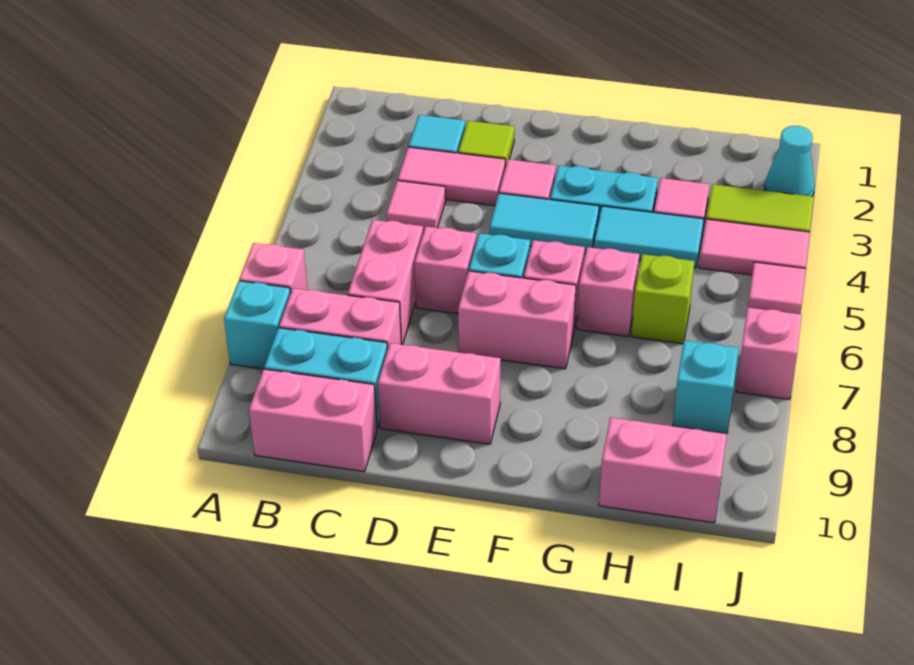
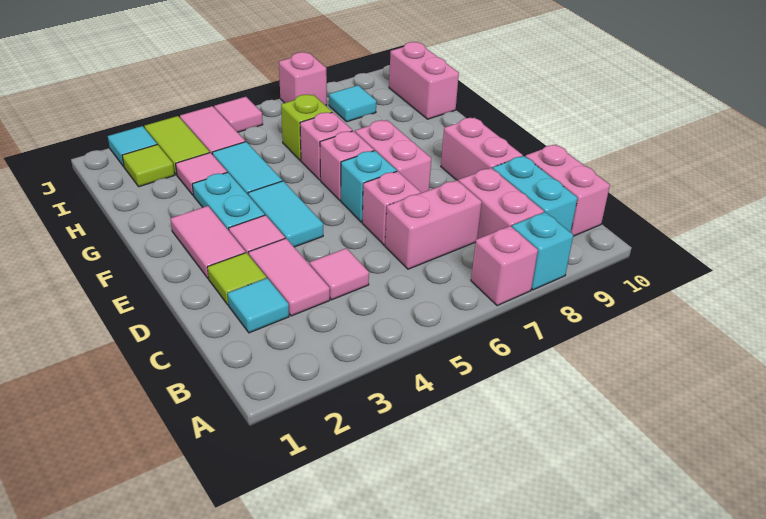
none -> pink tile E2:F2 level 1
none -> lime tile I2 level 1
cyan brick I8 level 1 -> cyan tile I8 level 1
cyan cone J2 level 1 -> cyan tile J2 level 1

